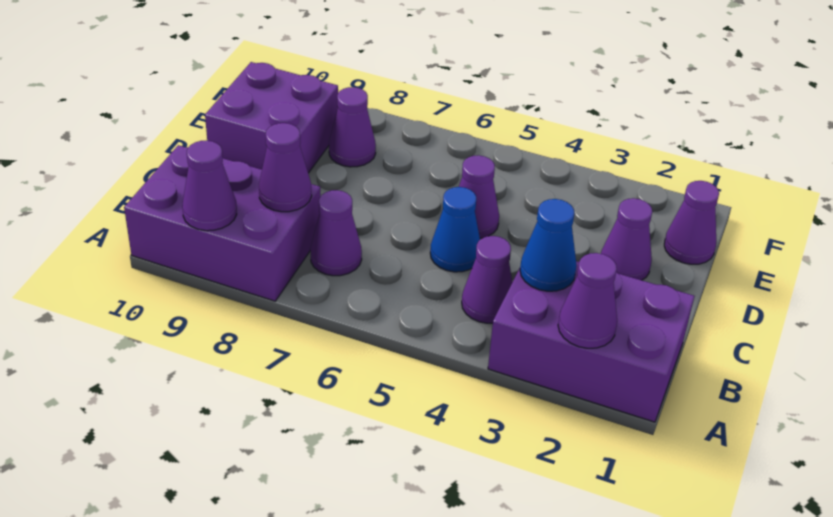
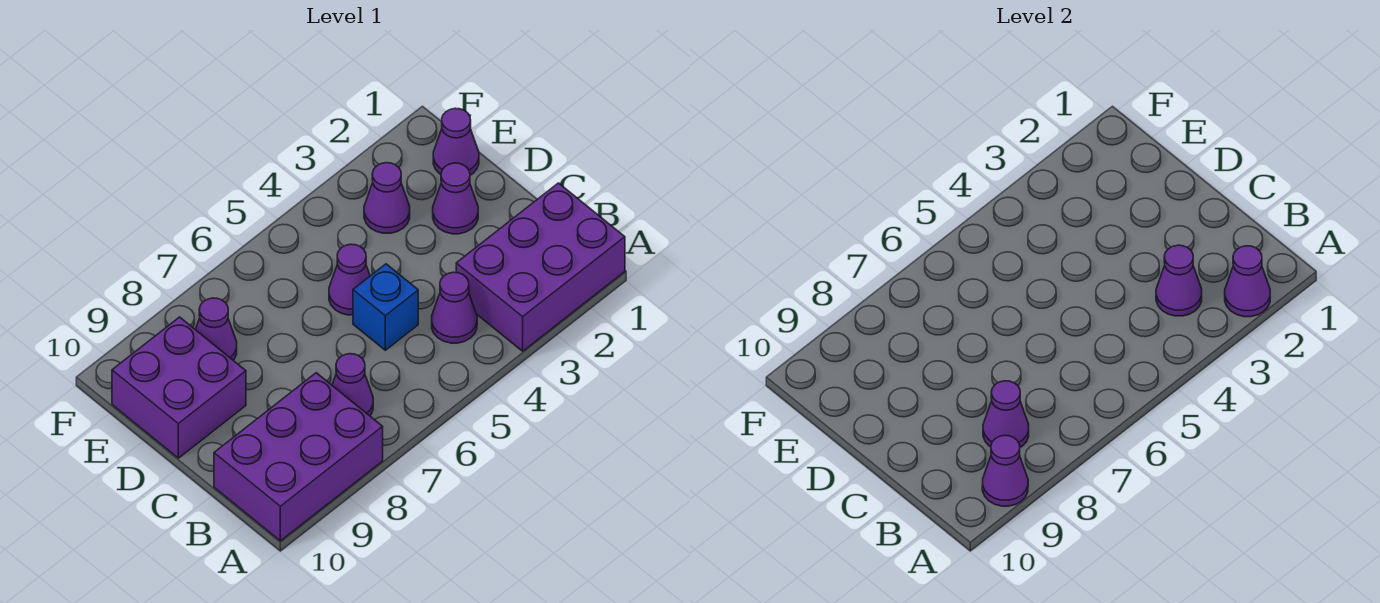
blue cone B3 level 2 -> purple cone B3 level 2
blue cone C5 level 1 -> blue brick C5 level 1
none -> purple cone E3 level 1

